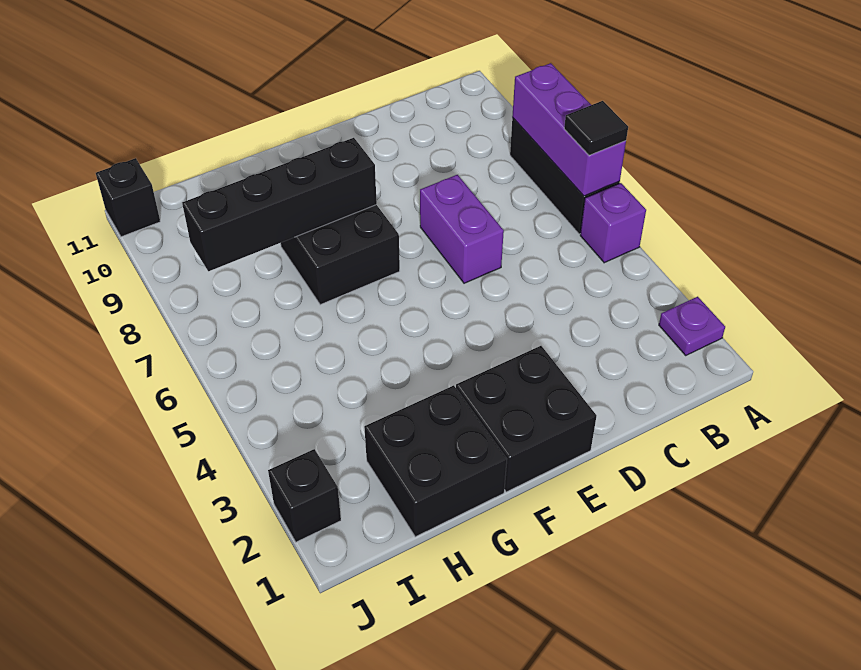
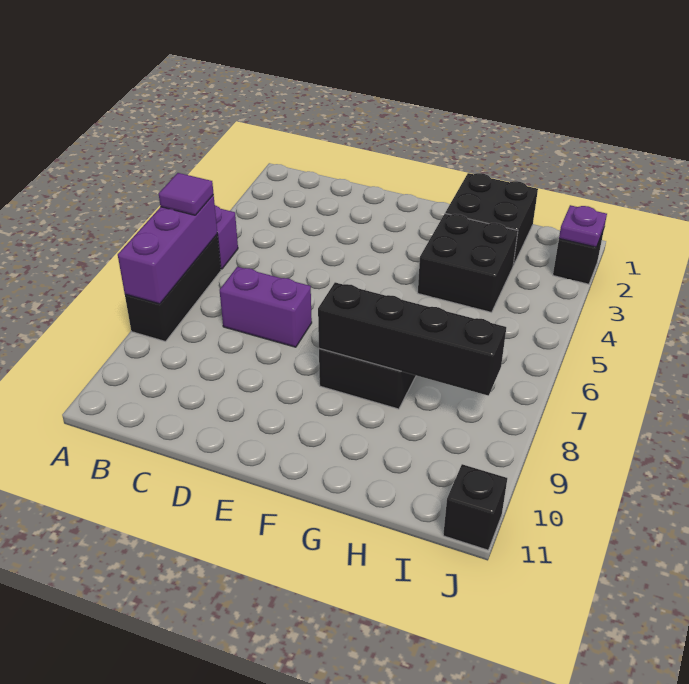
purple plate A2 level 1 -> purple plate J2 level 2
black tile A6 level 3 -> purple tile A6 level 3
purple brick D6:D7 level 1 -> purple brick C7:D7 level 1
black brick E1:F2 level 1 -> black brick G3:H4 level 1

